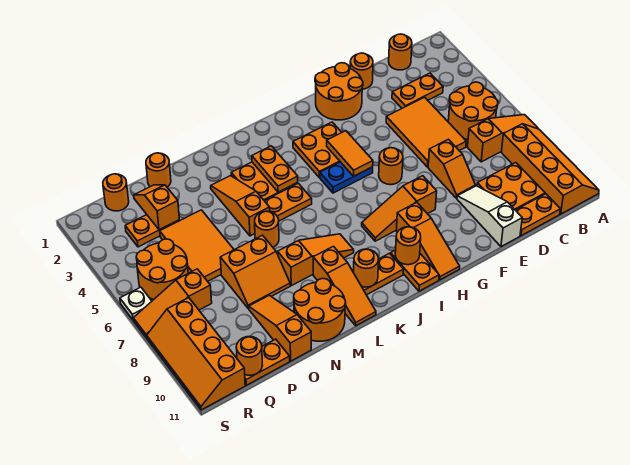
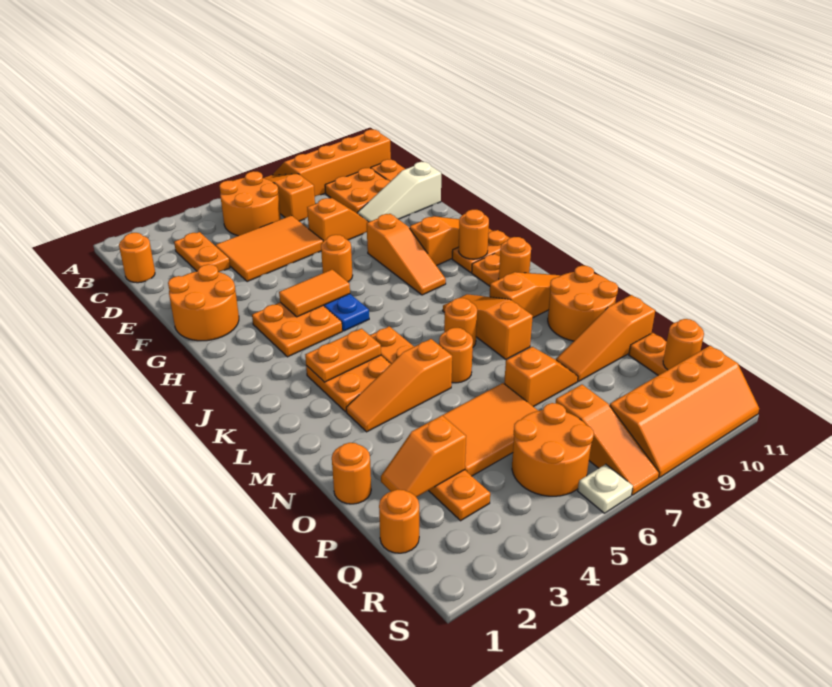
orange round brick E1 level 1 -> orange round brick L7 level 1
orange slope N7:O8 level 1 top 7 -> orange slope O7:O8 level 1 top 7

